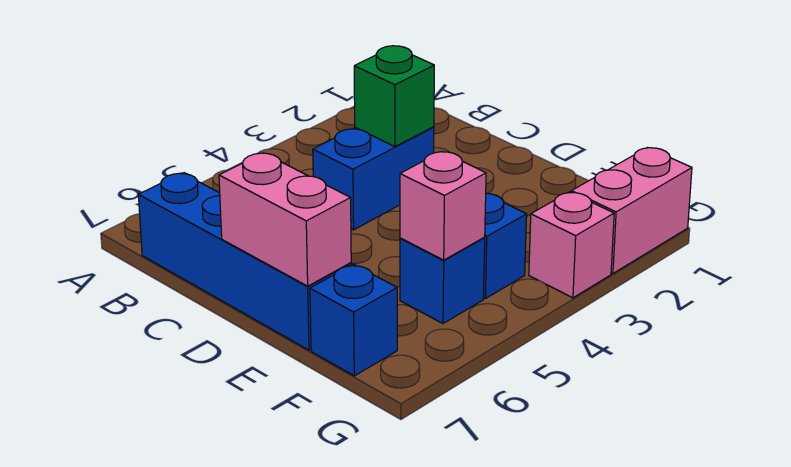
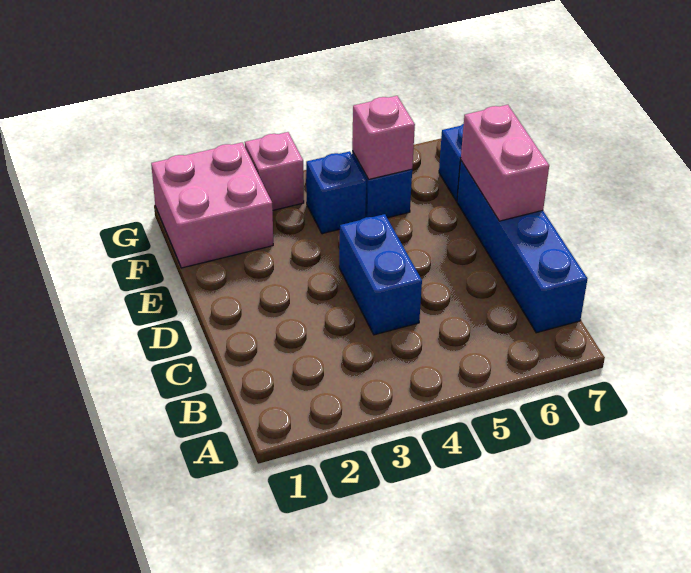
blue brick C3:C4 level 1 -> blue brick C4:D4 level 1
green brick C3 level 2 -> none
pink brick G1:G2 level 1 -> pink brick F1:G2 level 1

